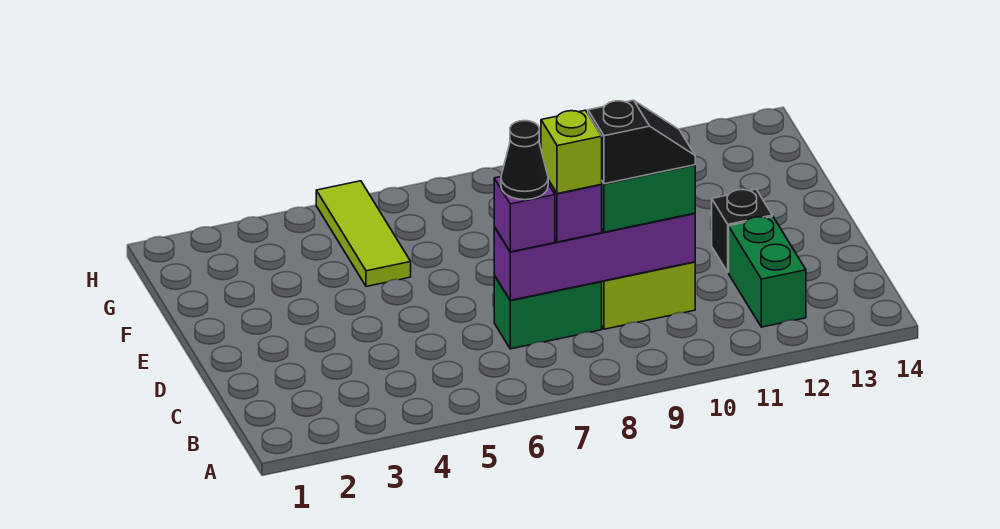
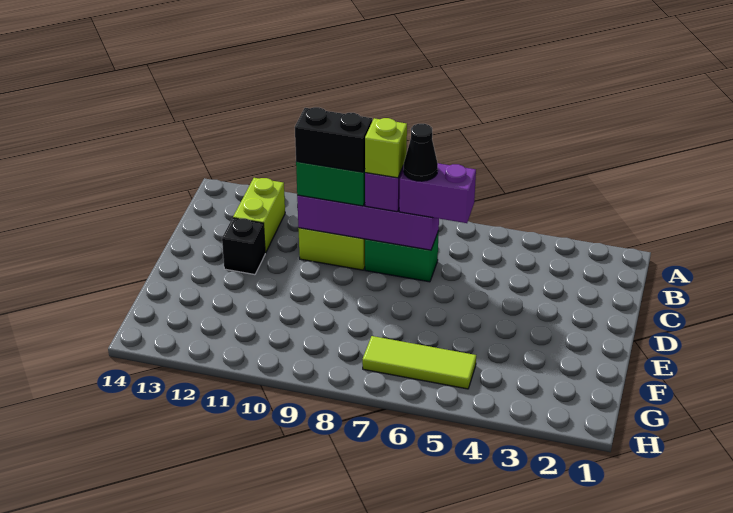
green brick B12:C12 level 1 -> lime brick B12:C12 level 1
purple brick C7 level 3 -> purple brick C6:C7 level 3
black slope C9:C10 level 4 top 9 -> black brick C9:C10 level 4
lime tile F5:H5 level 1 -> lime tile G5:G7 level 1

